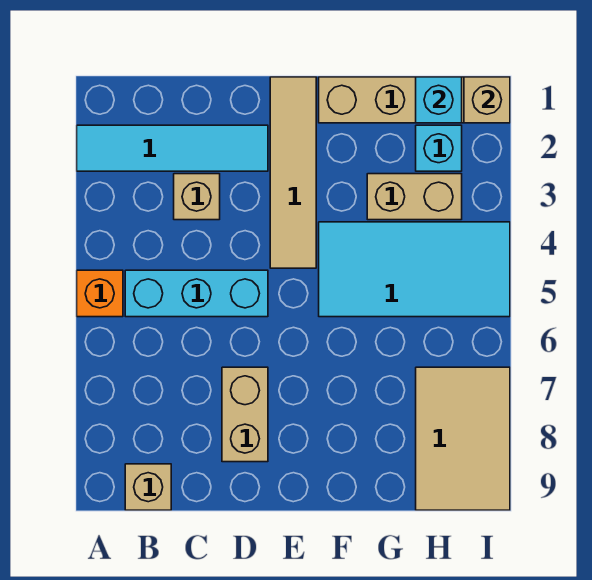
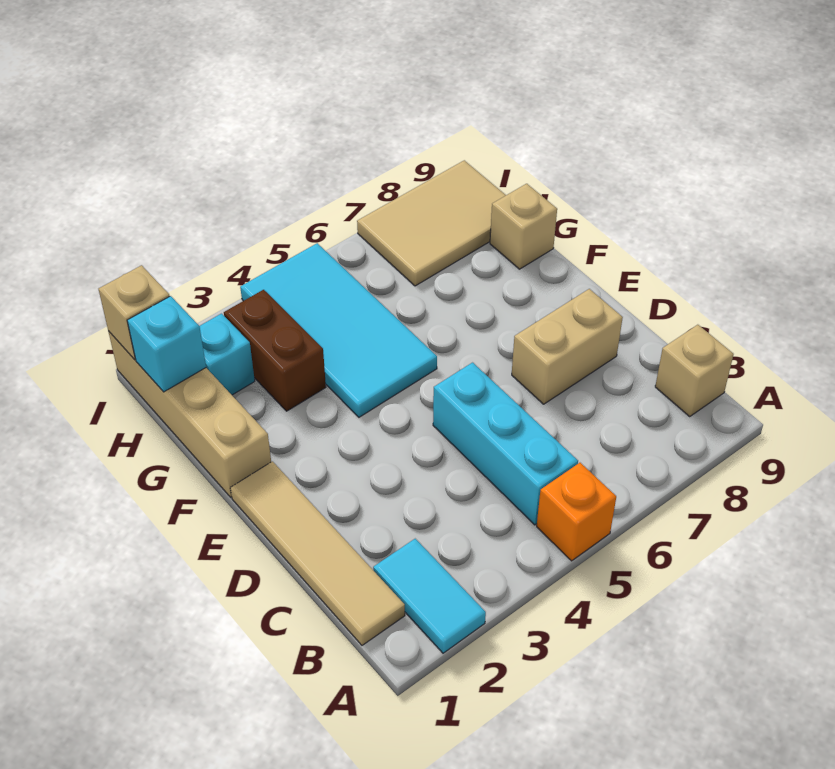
cyan tile A2:D2 level 1 -> cyan tile A2:B2 level 1
tan brick C3 level 1 -> tan brick G9 level 1
tan tile E1:E4 level 1 -> tan tile B1:E1 level 1
tan brick G3:H3 level 1 -> brown brick G3:H3 level 1

